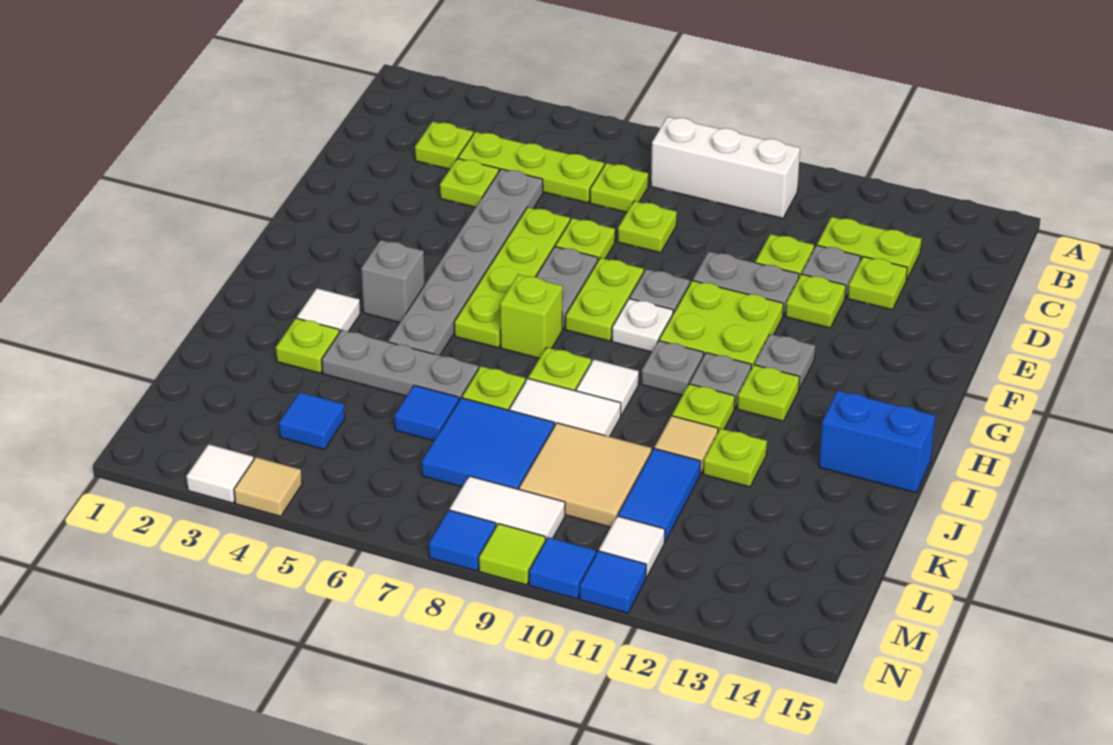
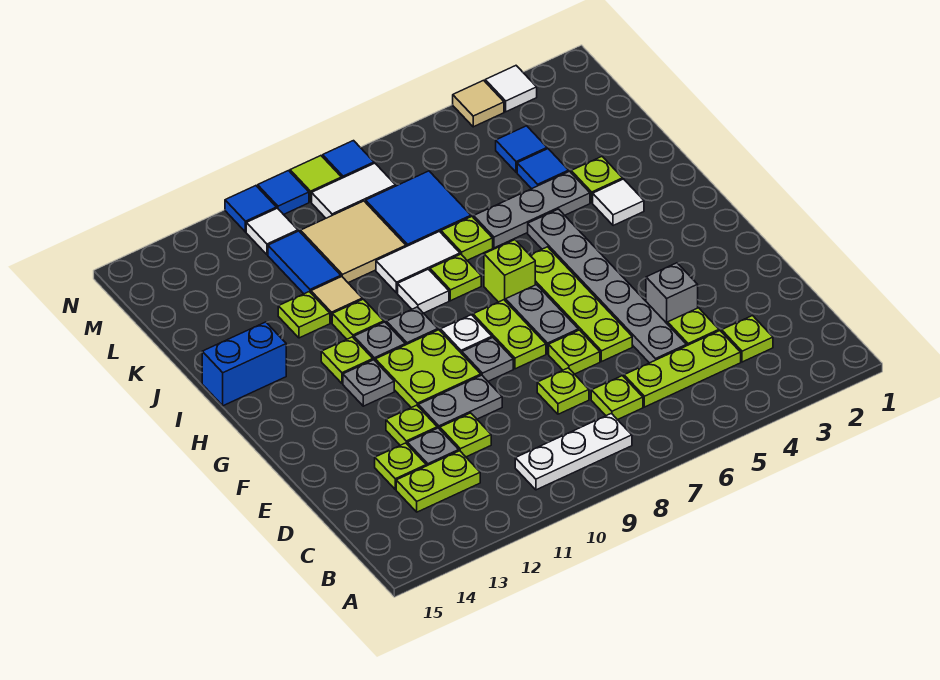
white brick B8:B10 level 1 -> white plate B8:B10 level 1
grey brick H4 level 1 -> grey brick E4 level 1
blue tile K6 level 1 -> blue tile K4 level 1

